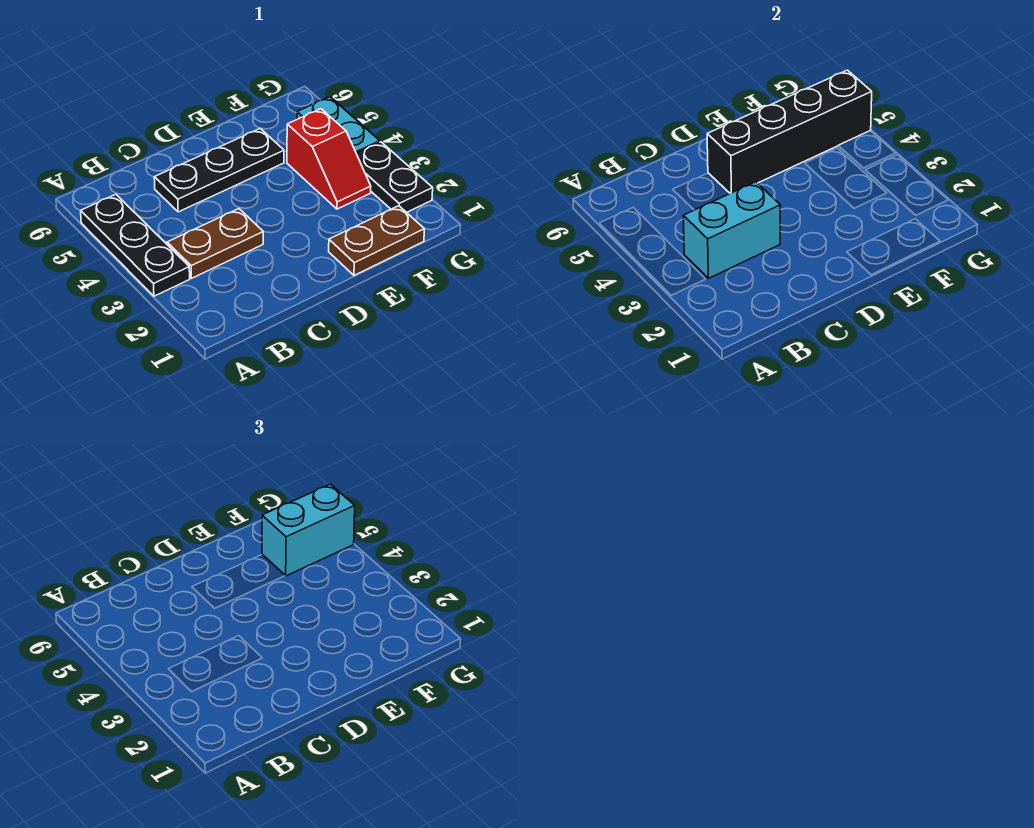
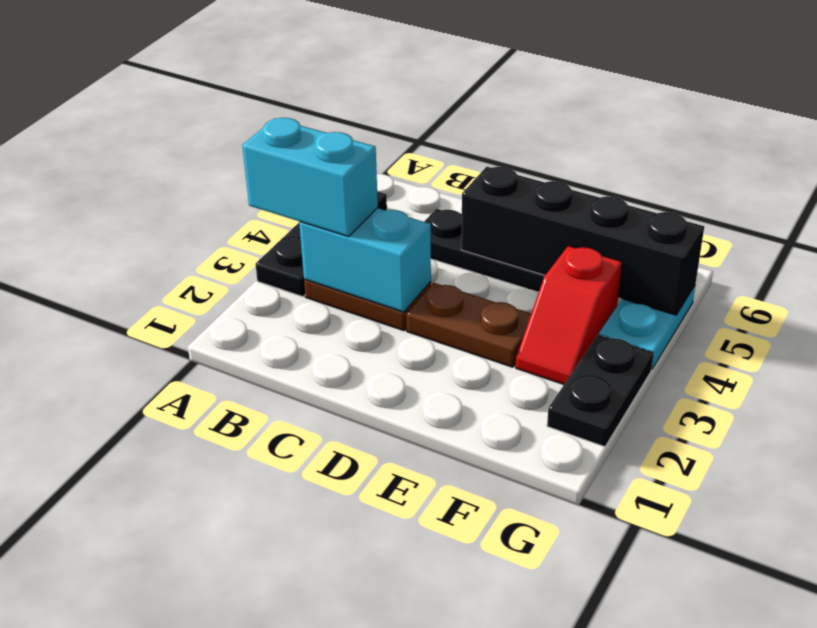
brown plate E1:F1 level 1 -> brown plate D3:E3 level 1
cyan brick F5:G5 level 3 -> cyan brick A3:B3 level 3

